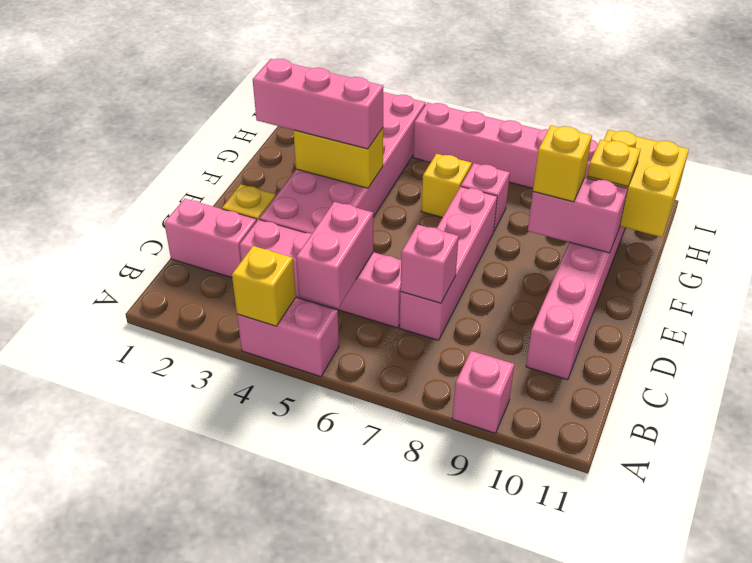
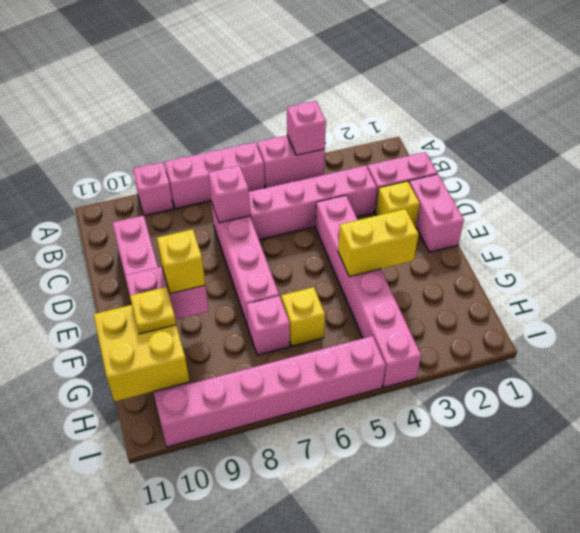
yellow brick A4 level 2 -> pink brick A4 level 2
pink brick B5:C5 level 2 -> pink brick D1:E1 level 1
pink brick D3:I4 level 1 -> pink brick D4:I4 level 1
pink brick F2:F4 level 3 -> pink brick A6:A8 level 1

